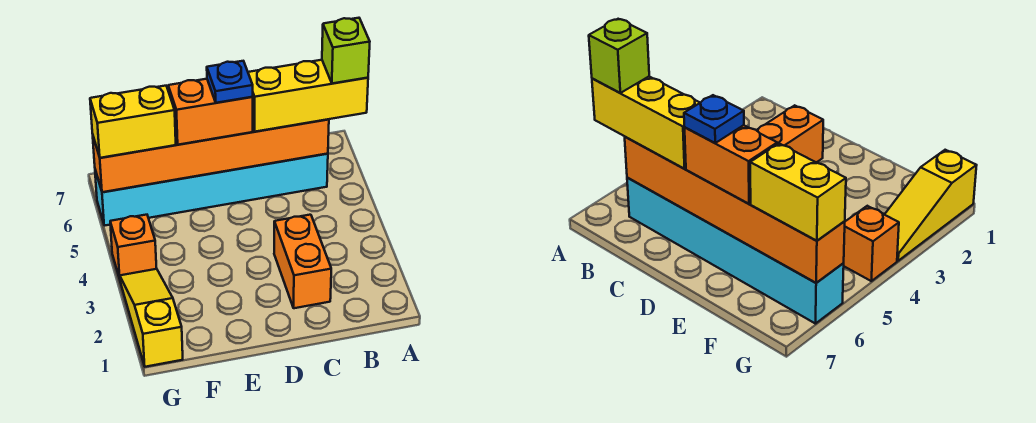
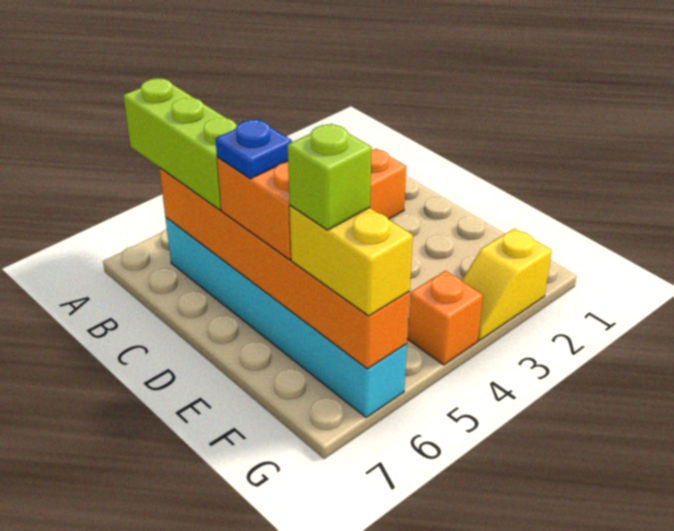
yellow brick A6:C6 level 3 -> lime brick A6:C6 level 3
lime brick A6 level 4 -> lime brick F6 level 4
yellow slope G1:G3 level 1 top 1 -> yellow slope G2:G3 level 1 top 2

